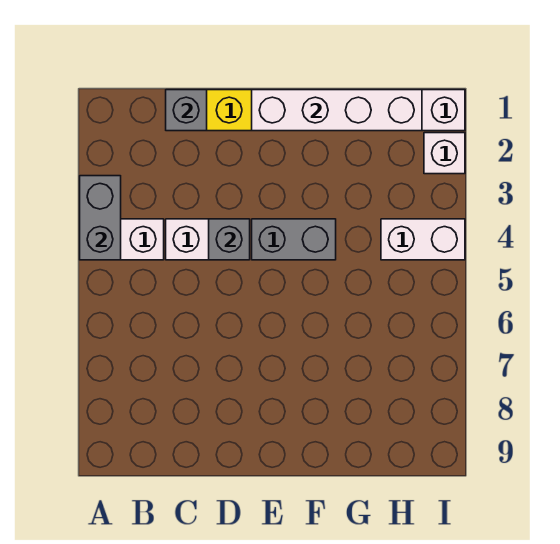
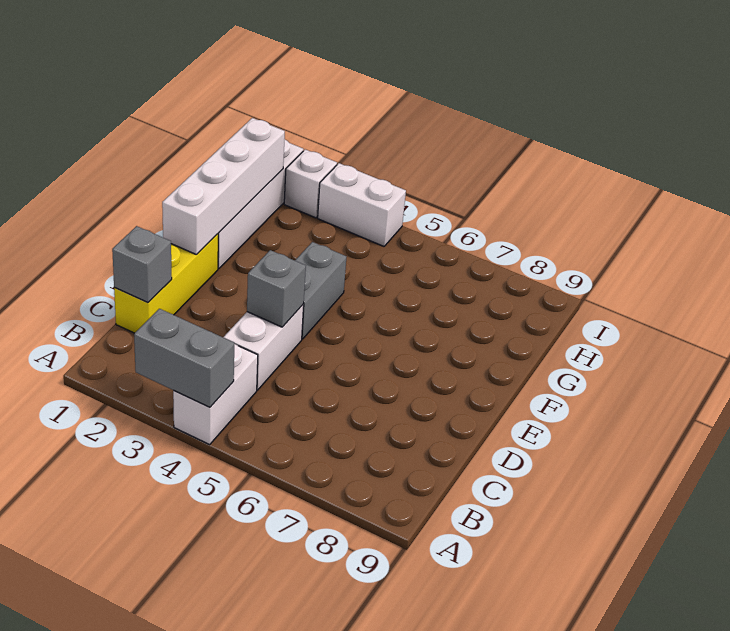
white brick H4:I4 level 1 -> white brick I3:I4 level 1

